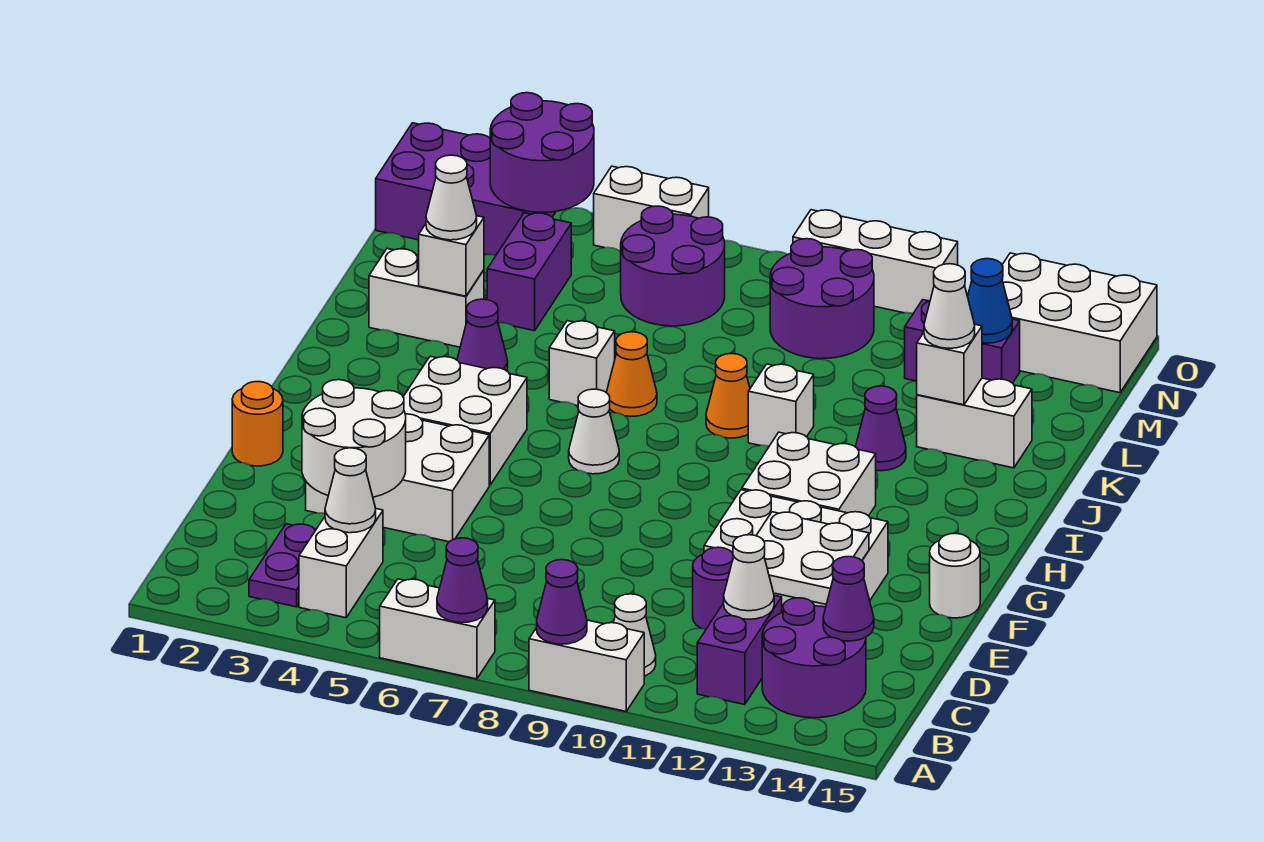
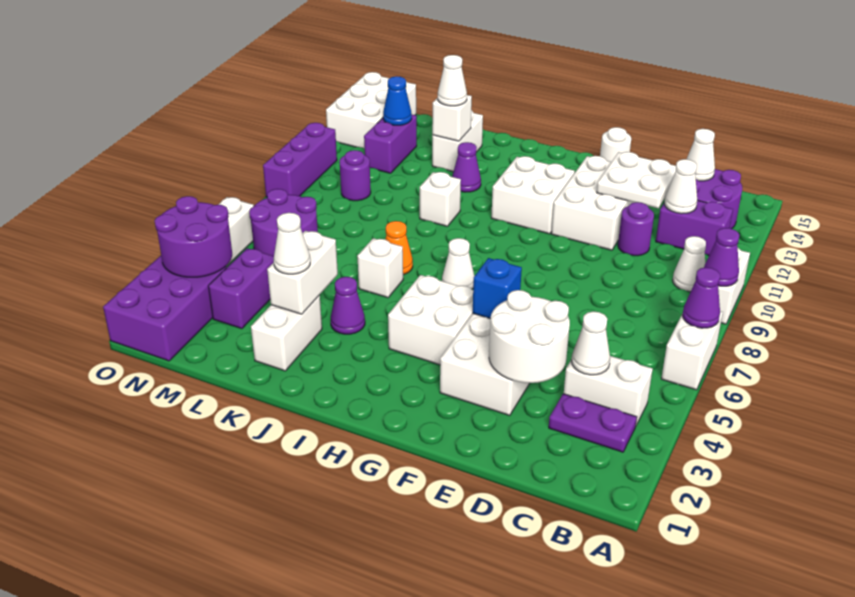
purple cone C14 level 2 -> white cone C14 level 2
orange round brick F1 level 1 -> none
none -> blue brick F5 level 2
orange cone J9 level 1 -> none
white brick K3 level 2 -> white brick K3:K4 level 2
purple brick L4:M4 level 1 -> purple brick M3:M4 level 1
purple round brick M9:N10 level 1 -> purple round brick M10 level 1
white brick O9:O11 level 1 -> purple brick O9:O11 level 1

